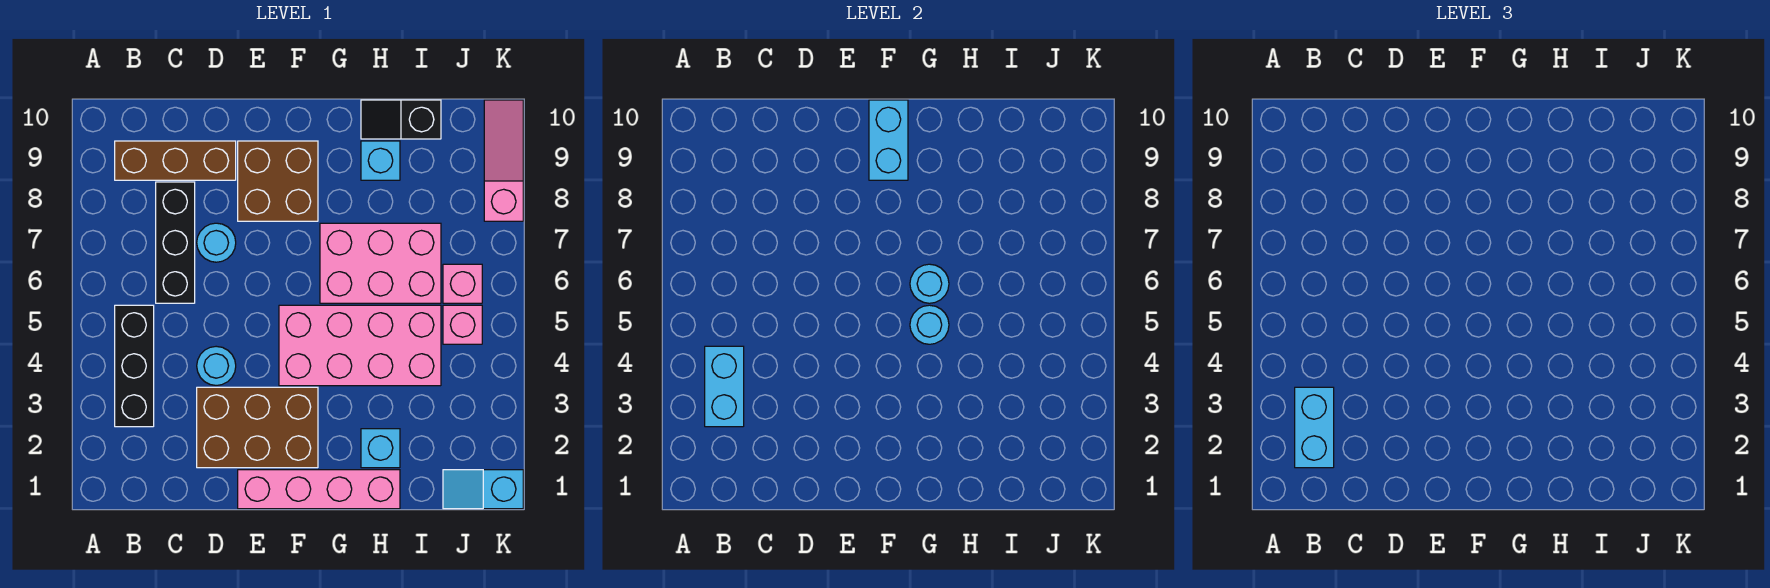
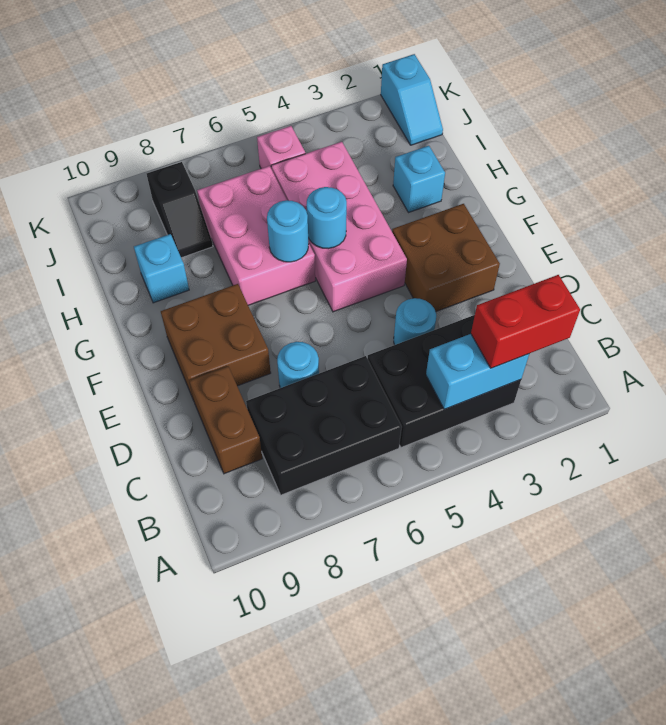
cyan brick B2:B3 level 3 -> red brick B2:B3 level 3
black brick B3:B5 level 1 -> black brick B3:C5 level 1
brown brick B9:D9 level 1 -> brown brick C9:D9 level 1
black brick C6:C8 level 1 -> black brick B6:C8 level 1
brown brick D2:F3 level 1 -> brown brick E2:F3 level 1
pink brick E1:H1 level 1 -> none
cyan brick F9:F10 level 2 -> none
black slope H10:I10 level 1 top I -> black slope I8:J8 level 1 top J
pink brick J6 level 1 -> none
pink slope K8:K10 level 1 top 8 -> none

